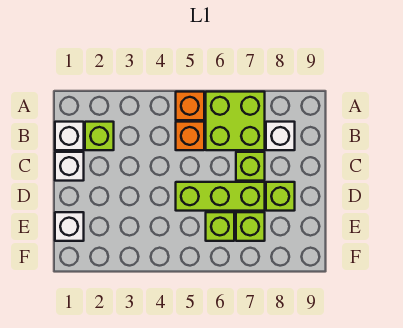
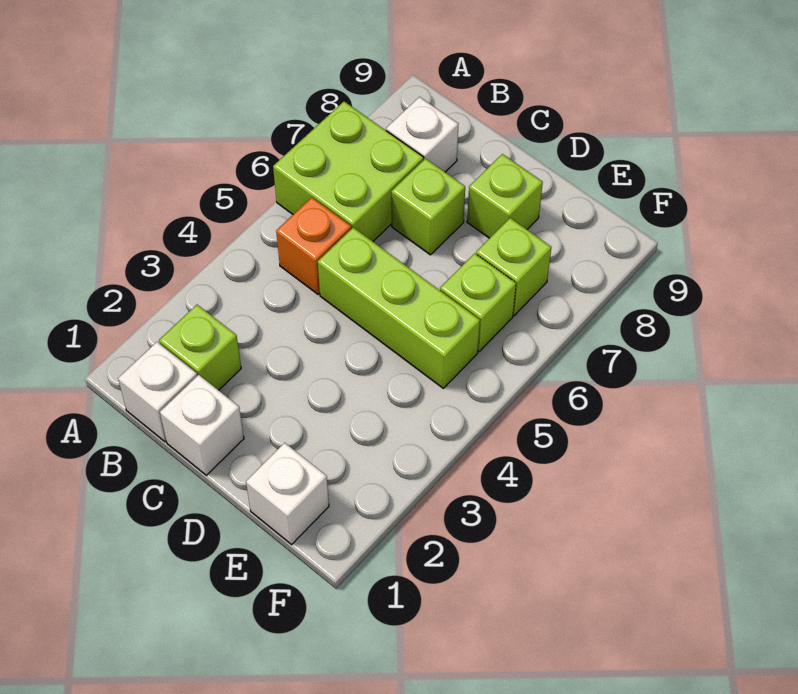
orange brick A5 level 1 -> none
lime brick D5:D7 level 1 -> lime brick C5:E5 level 1

